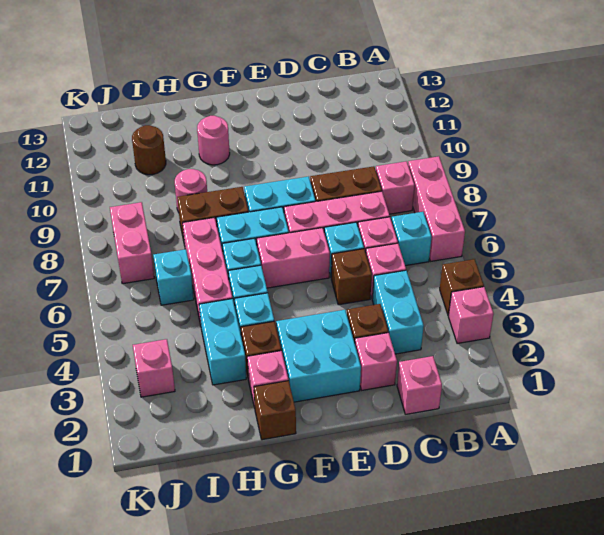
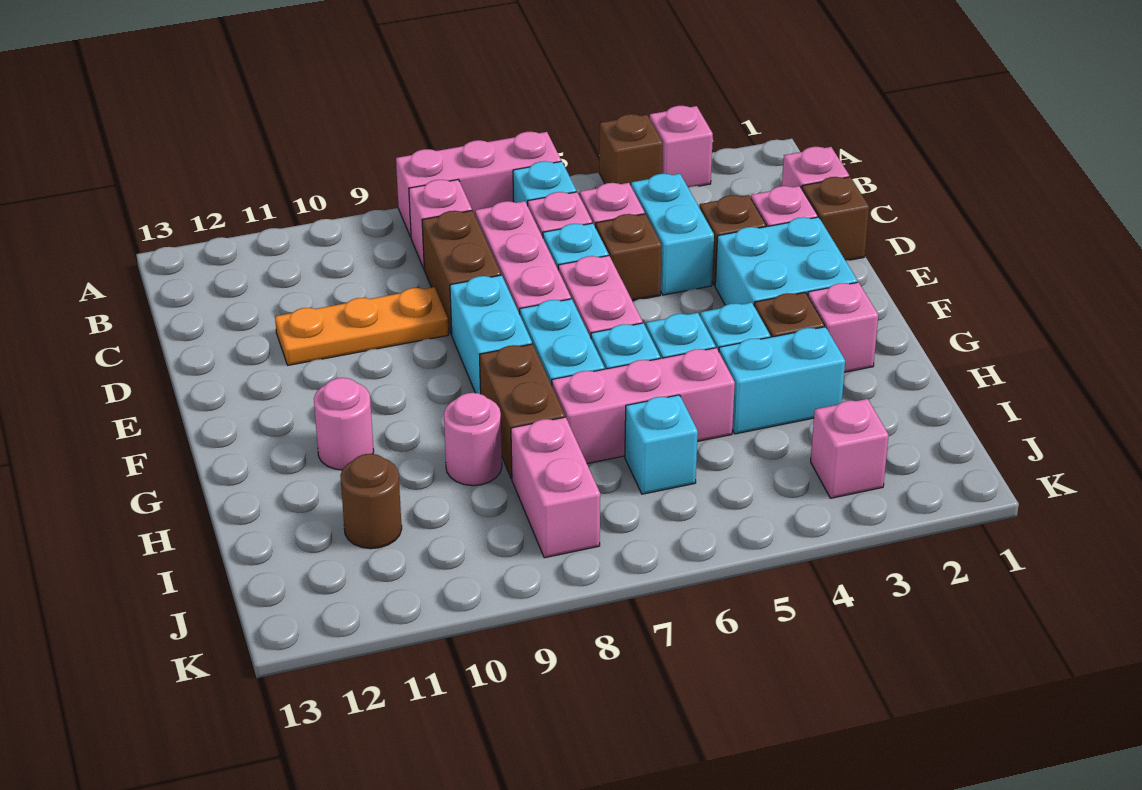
cyan brick C3:C4 level 1 -> cyan brick C4:D4 level 1
none -> orange plate D9:D11 level 1
brown brick G1 level 1 -> brown brick D1 level 1
pink brick J7:J8 level 1 -> pink brick I8:J8 level 1

